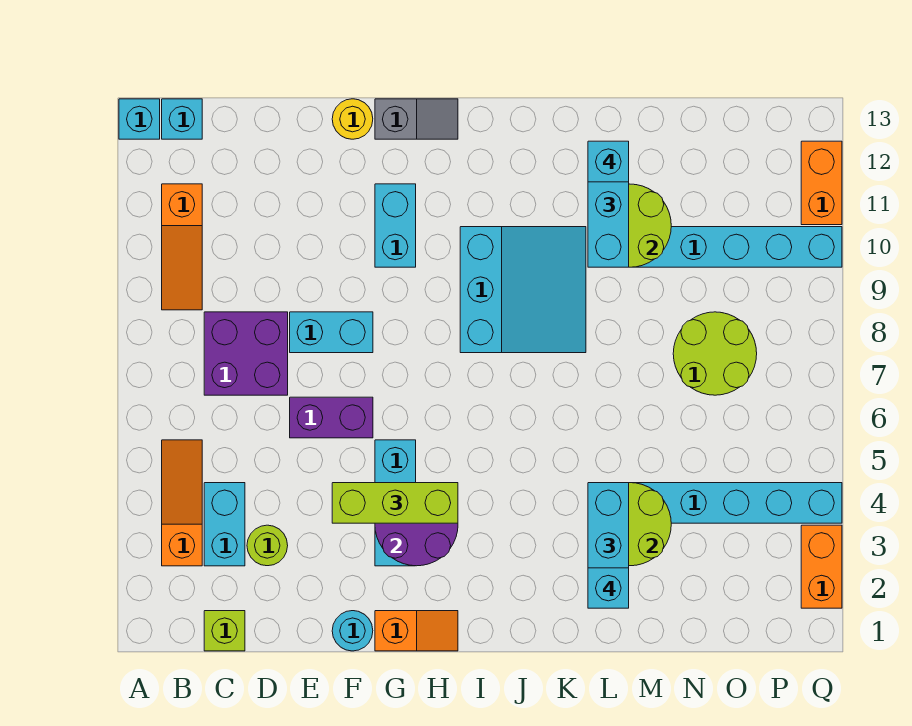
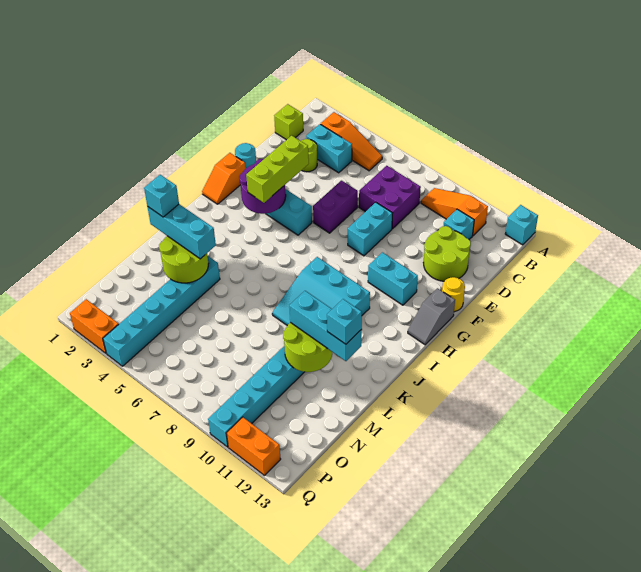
cyan brick B13 level 1 -> cyan brick C11 level 1
lime round brick N7:O8 level 1 -> lime round brick D11:E12 level 1

